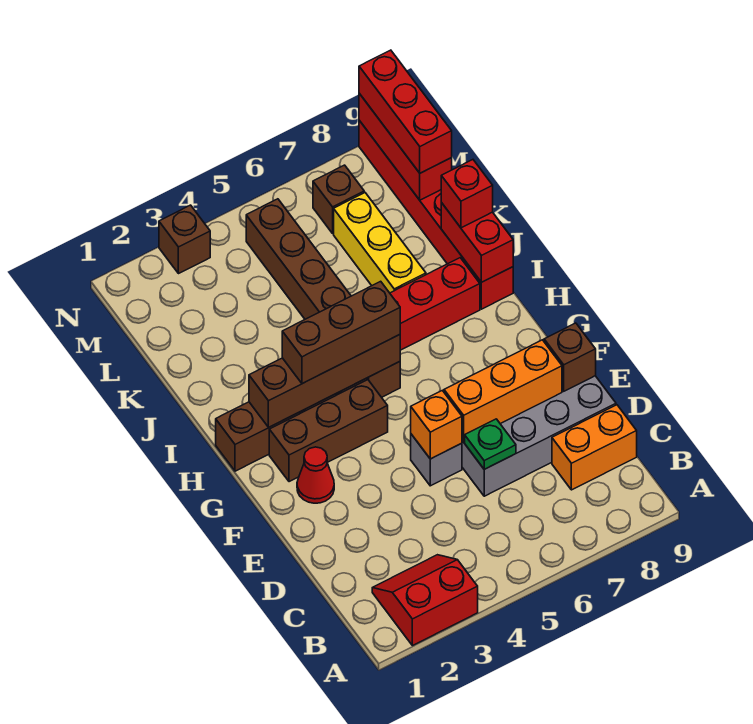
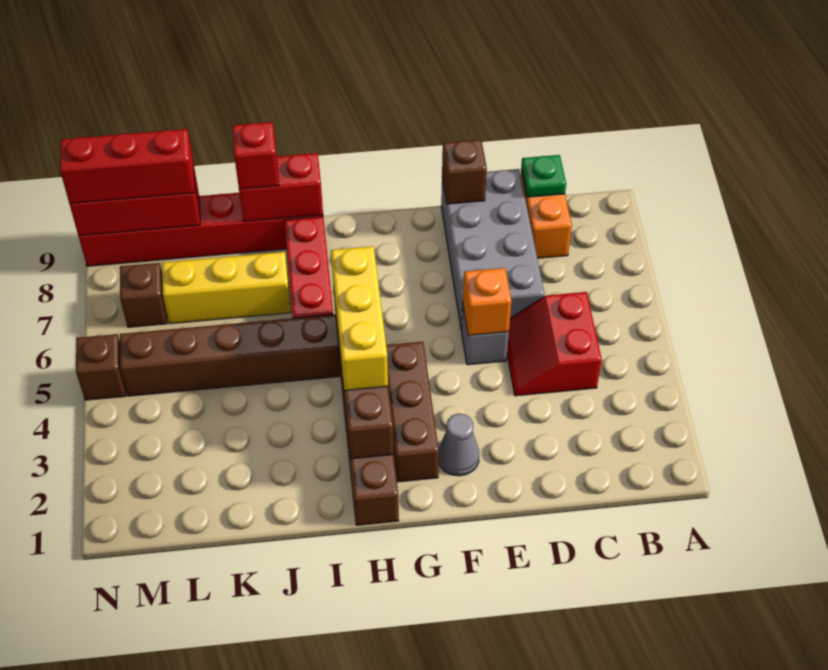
red slope A2:B3 level 1 top A -> red slope C4:D5 level 1 top C
green plate D6 level 2 -> green plate C9 level 2
orange brick E6:E8 level 2 -> none
red cone F2 level 1 -> grey cone F2 level 1
brown brick H3:H5 level 3 -> yellow brick H3:H5 level 3
brown brick N3 level 1 -> brown brick N5 level 1

